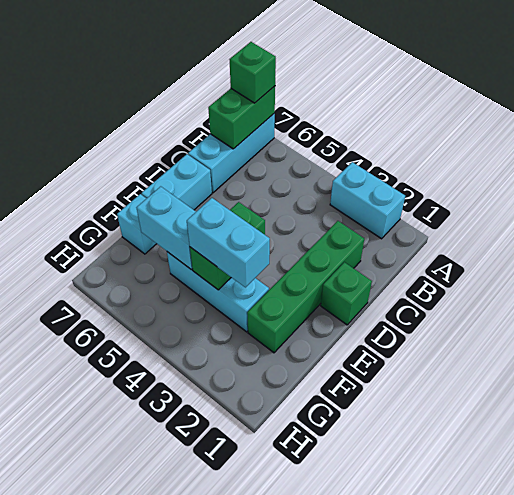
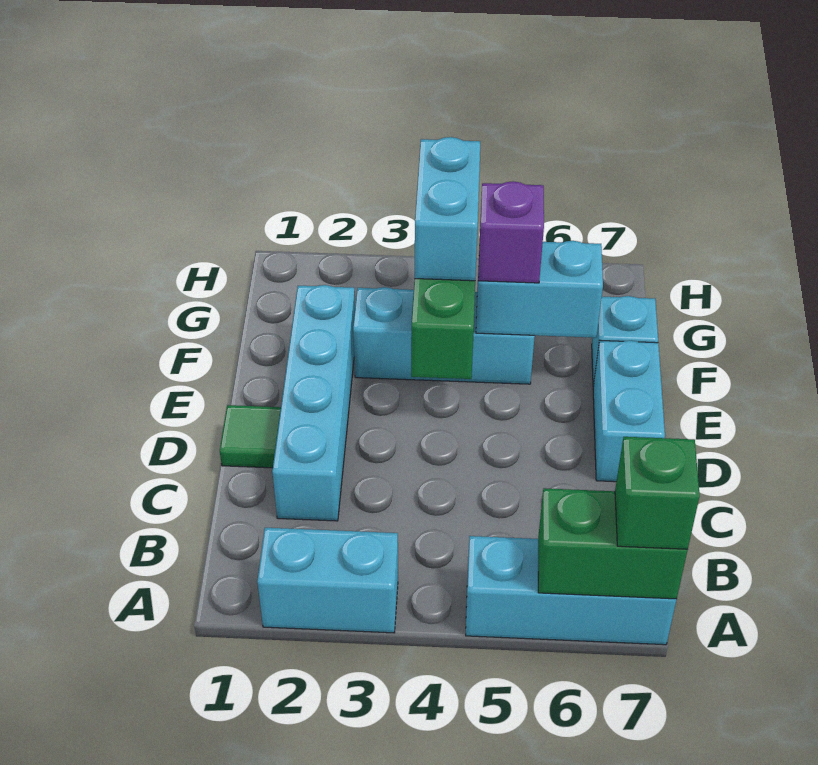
cyan brick A7:C7 level 1 -> cyan brick A5:A7 level 1
green brick A7:B7 level 2 -> green brick A6:A7 level 2
green brick C2:F2 level 1 -> cyan brick C2:F2 level 1
green brick D1 level 1 -> green tile D1 level 1
cyan brick F3:F4 level 3 -> cyan brick F4:G4 level 3
none -> purple brick F5 level 3

